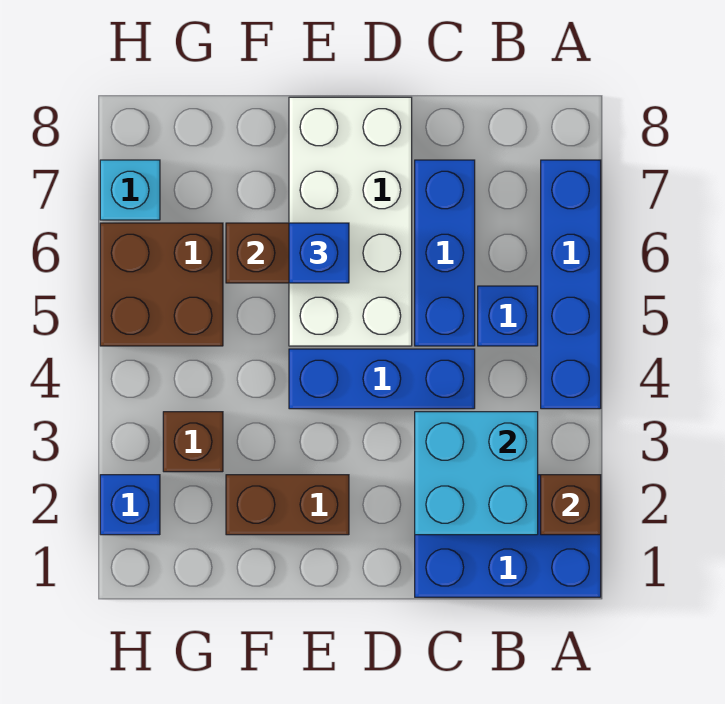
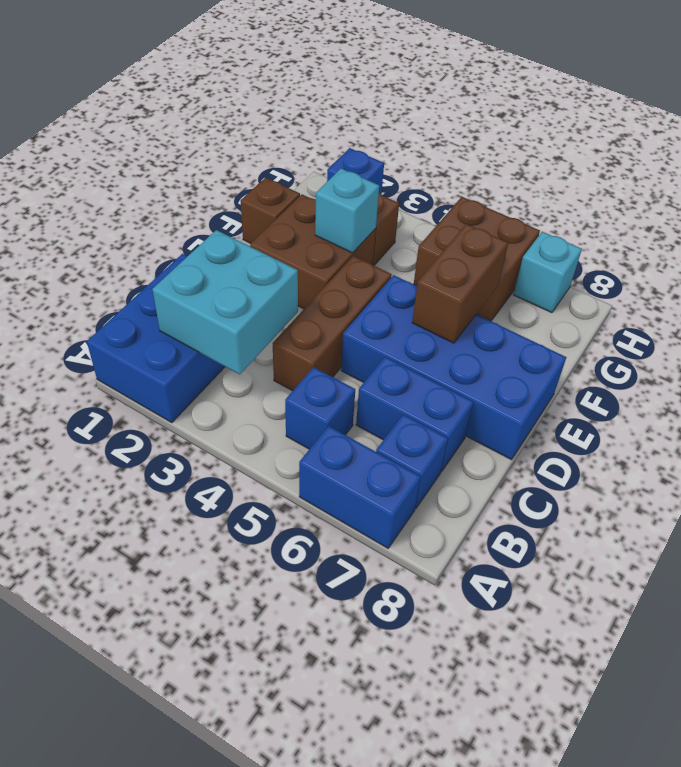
brown brick A2 level 2 -> brown brick F1 level 1
blue brick A4:A7 level 1 -> blue brick A6:A7 level 1
blue brick C4:E4 level 1 -> brown brick C4:E4 level 1
blue brick C5:C7 level 1 -> blue brick C6:C7 level 1
white brick D5:E8 level 1 -> blue brick D5:E8 level 1
brown brick E2:F2 level 1 -> brown brick E2:F3 level 1
blue brick E6 level 3 -> blue brick B7 level 1
none -> cyan brick F3 level 2

